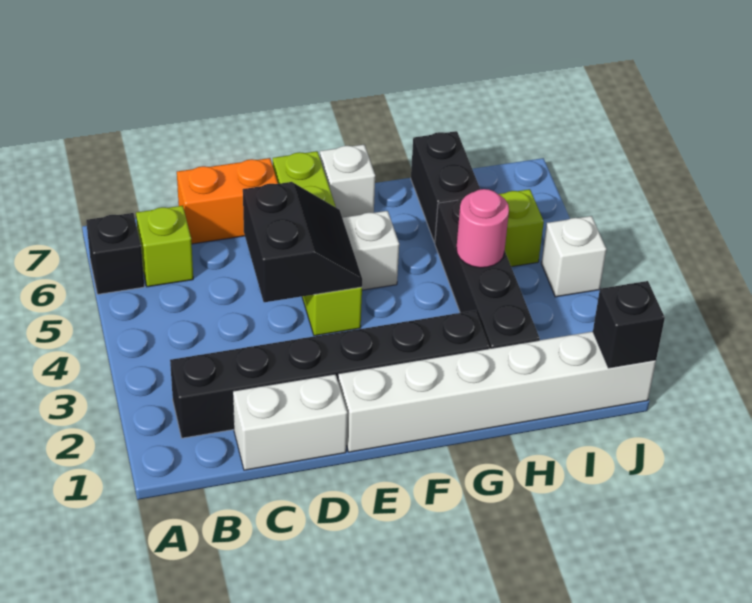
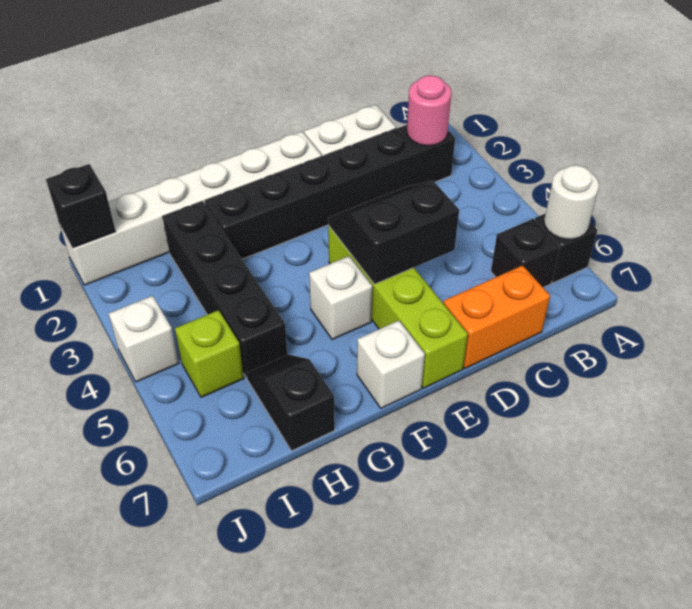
none -> white round brick A6 level 2
lime brick B6 level 1 -> black brick B6 level 1
black slope D4:E5 level 2 top D -> black slope D4:E5 level 2 top 5
pink round brick H4 level 2 -> pink round brick B2 level 2
black brick H6:H7 level 1 -> black slope H6:H7 level 1 top 7

